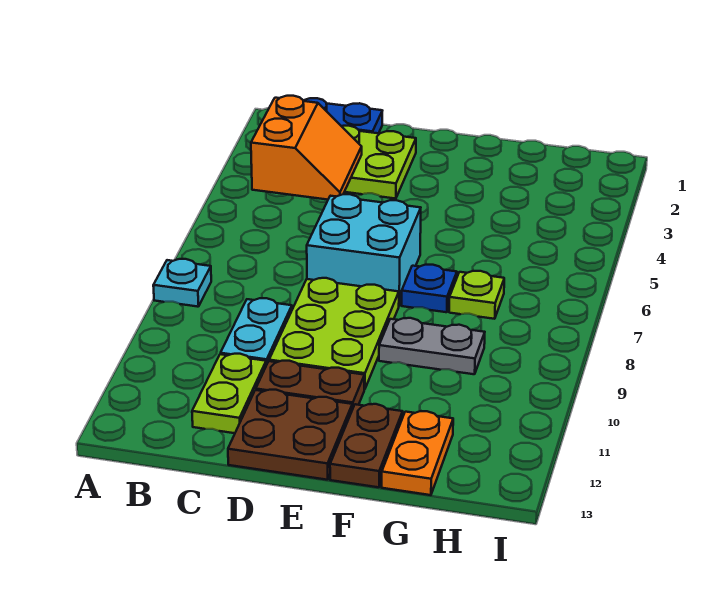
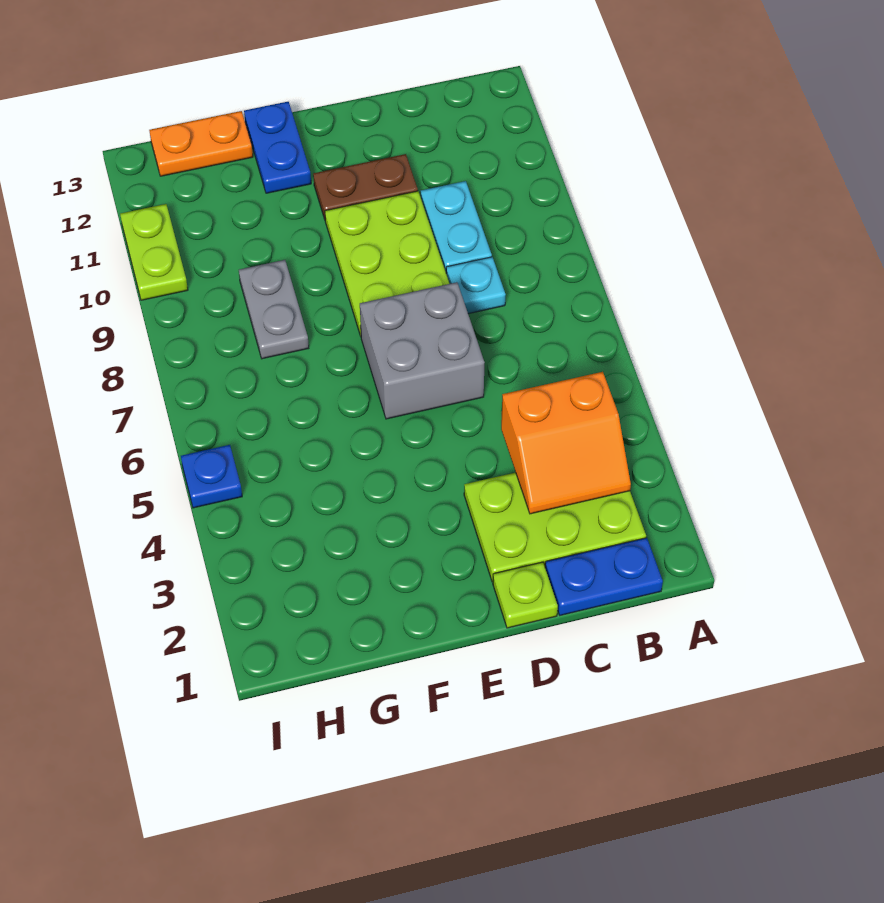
cyan plate A8 level 1 -> cyan plate C8 level 1
orange slope B3:C4 level 2 top B -> orange slope B3:C4 level 2 top 4
lime plate C11:C12 level 1 -> lime plate I10:I11 level 1
cyan brick D6:E7 level 1 -> grey brick D6:E7 level 1
brown plate D12:E13 level 1 -> none
blue plate F7 level 1 -> blue plate I5 level 1
grey plate F9:G9 level 1 -> grey plate G8:G9 level 1
brown plate F12:F13 level 1 -> blue plate F12:F13 level 1
lime plate G7 level 1 -> lime plate D1 level 1
orange plate G12:G13 level 1 -> orange plate G13:H13 level 1

